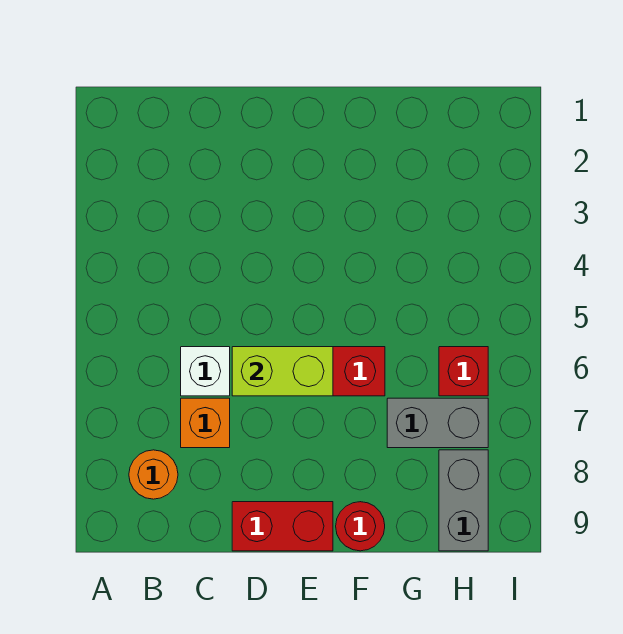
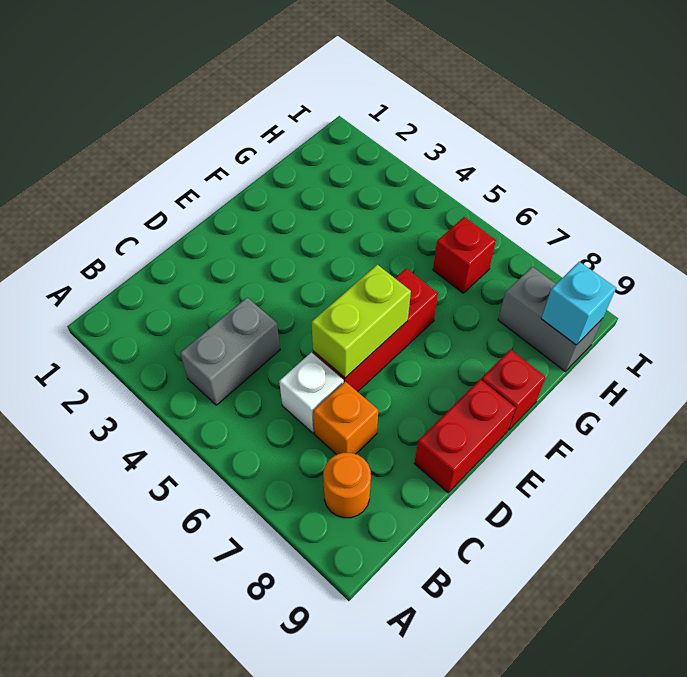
red round brick F9 level 1 -> red brick F9 level 1
grey brick G7:H7 level 1 -> grey brick B4:C4 level 1
none -> cyan brick H9 level 2

